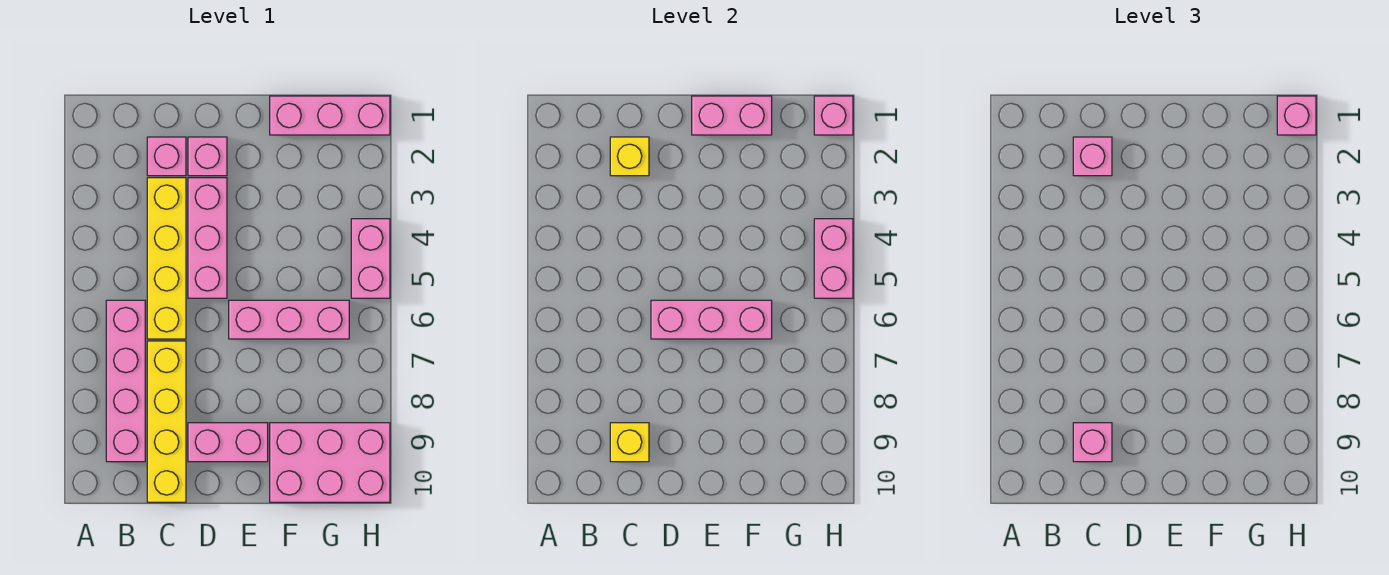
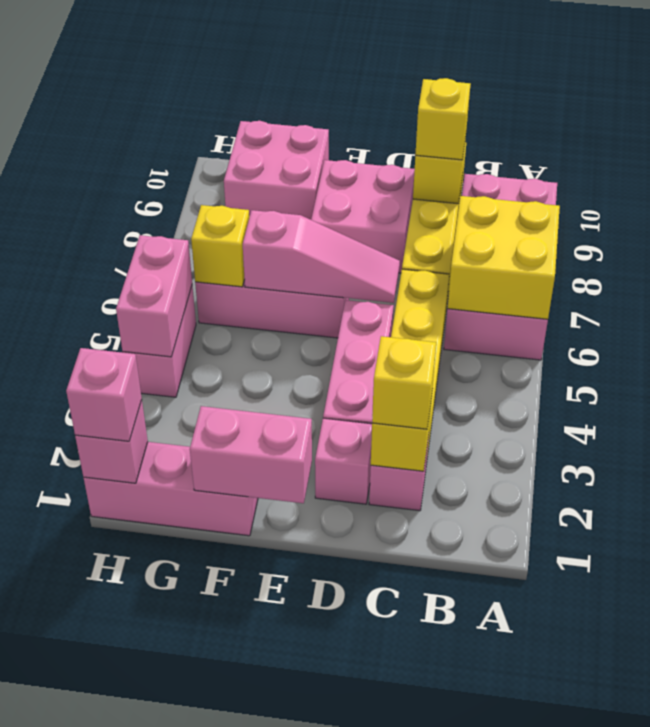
none -> yellow brick A6:B7 level 2
pink brick B6:B9 level 1 -> pink brick A6:B9 level 1
pink brick C2 level 3 -> yellow brick C2 level 3
pink brick C9 level 3 -> yellow brick C9 level 3
pink brick D6:F6 level 2 -> pink slope D6:F6 level 2 top F
pink brick D9:E9 level 1 -> pink brick D8:E9 level 1
pink brick F9:H10 level 1 -> pink brick F9:G10 level 1
none -> yellow brick G6 level 2

